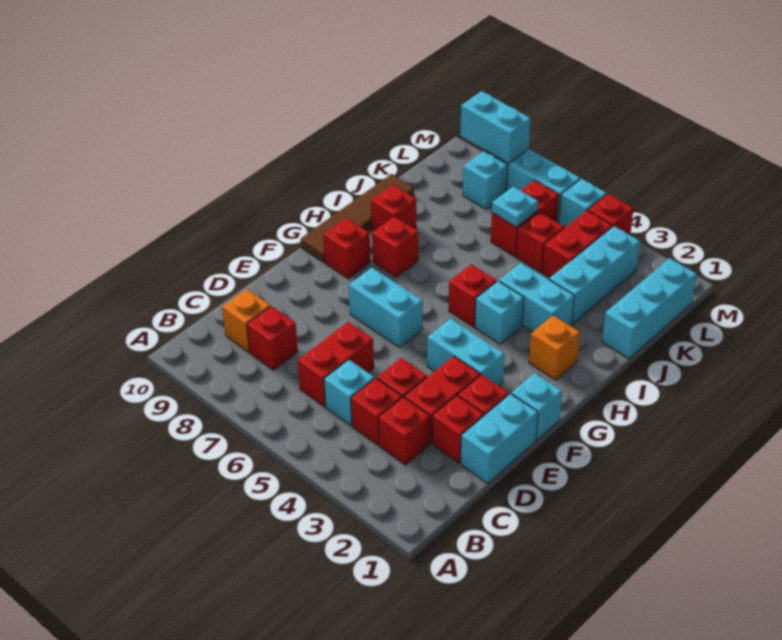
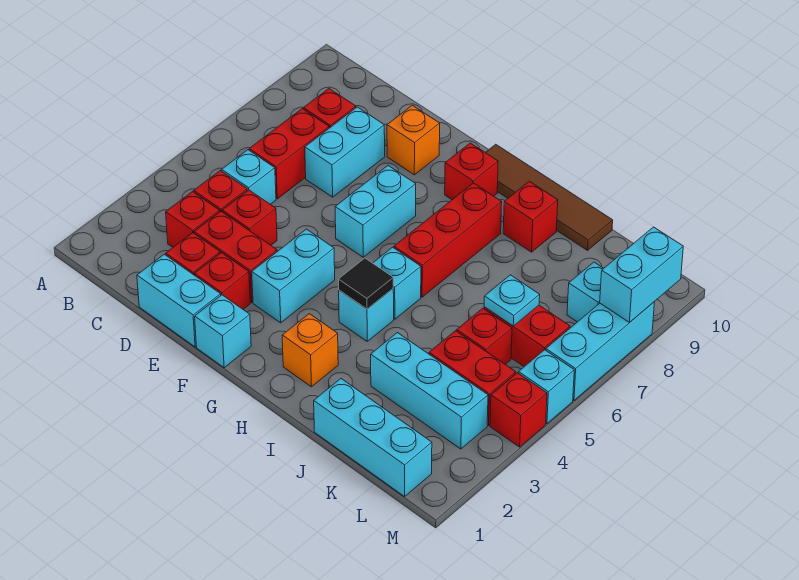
red brick C6:D6 level 1 -> red brick C6:C7 level 1
orange brick C9 level 1 -> orange brick E9 level 1
none -> black tile H4 level 2
red brick H5 level 1 -> cyan brick H5 level 1
red brick H8 level 1 -> red brick H6:H8 level 1
cyan brick I3:I4 level 1 -> cyan brick D7:D8 level 1

